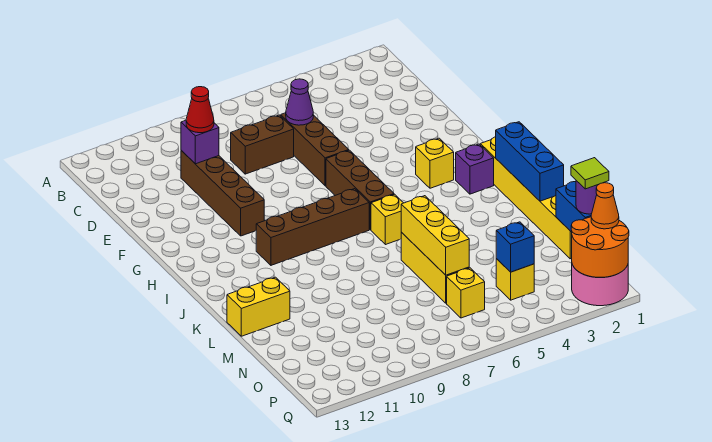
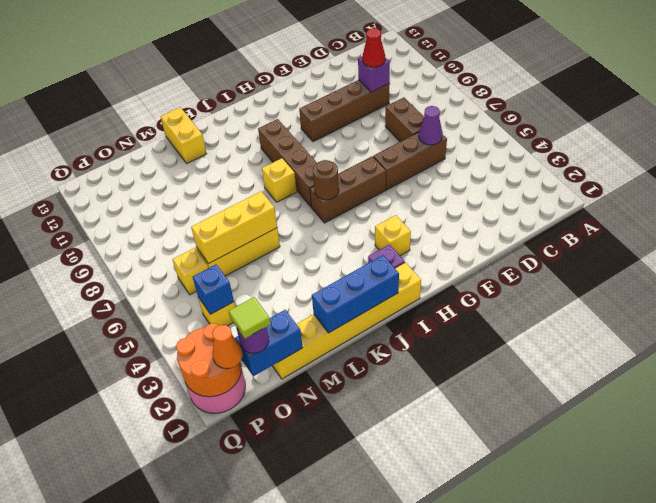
none -> brown round brick I6 level 2
yellow brick J6 level 1 -> yellow brick J8 level 1

